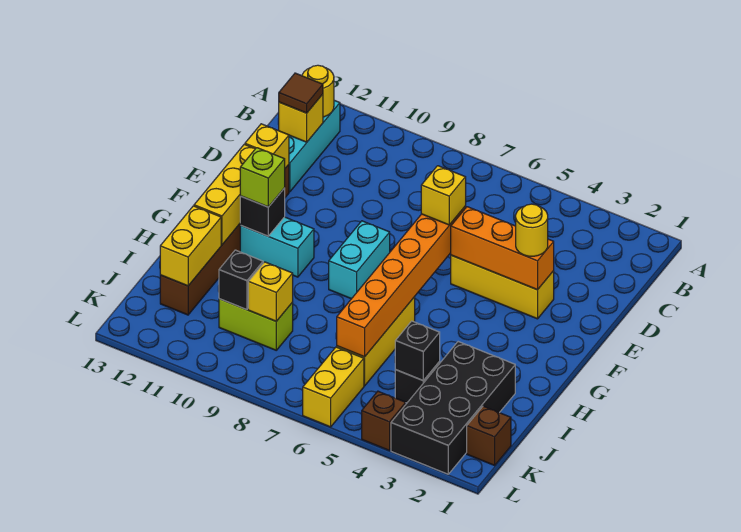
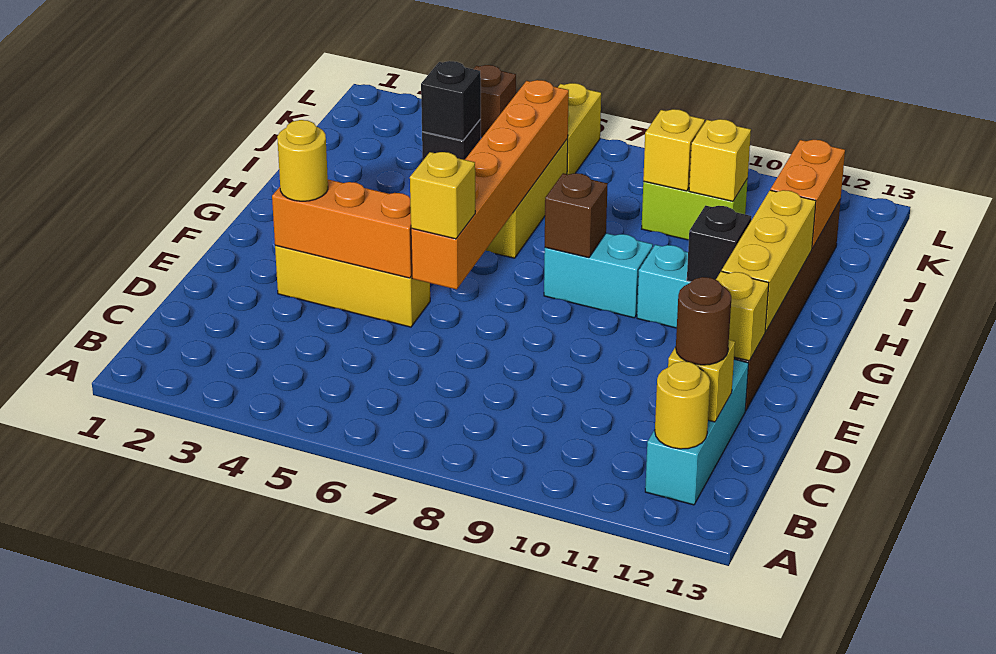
brown tile C12 level 3 -> brown round brick C12 level 3
cyan brick F8:G8 level 1 -> cyan brick G8:G9 level 1
lime brick G11 level 3 -> none
black brick I2:L3 level 1 -> none
yellow brick I12:J12 level 2 -> orange brick I12:J12 level 2
black brick J10 level 2 -> yellow brick J10 level 2
brown brick K1 level 1 -> brown brick G8 level 2

